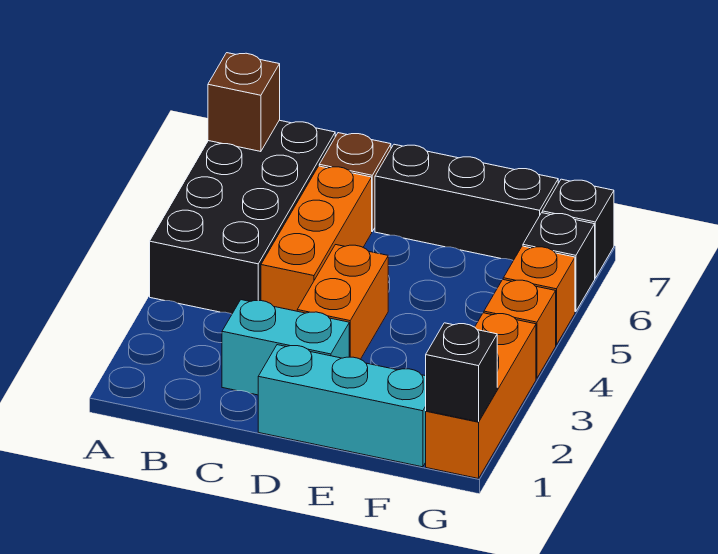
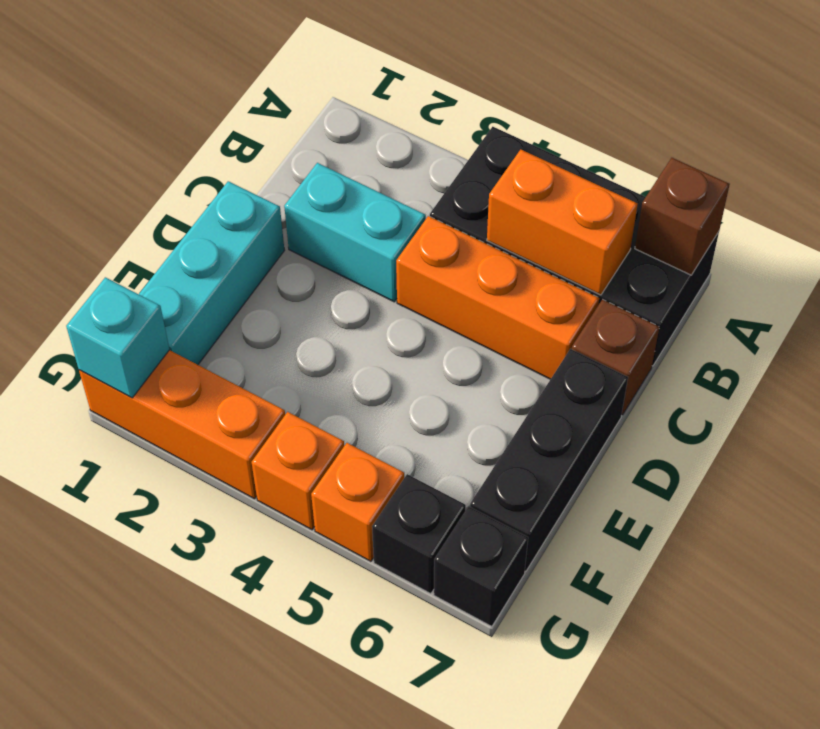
cyan brick C2:D2 level 1 -> cyan brick C2:C3 level 1
orange brick D3:D4 level 1 -> orange brick B5:B6 level 2
black brick G1 level 2 -> cyan brick G1 level 2

